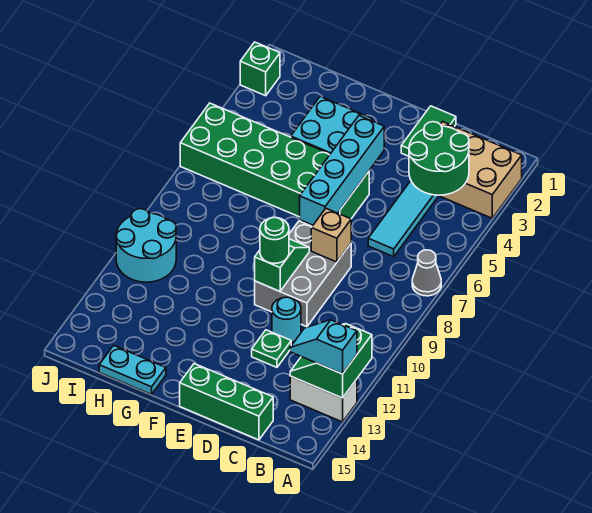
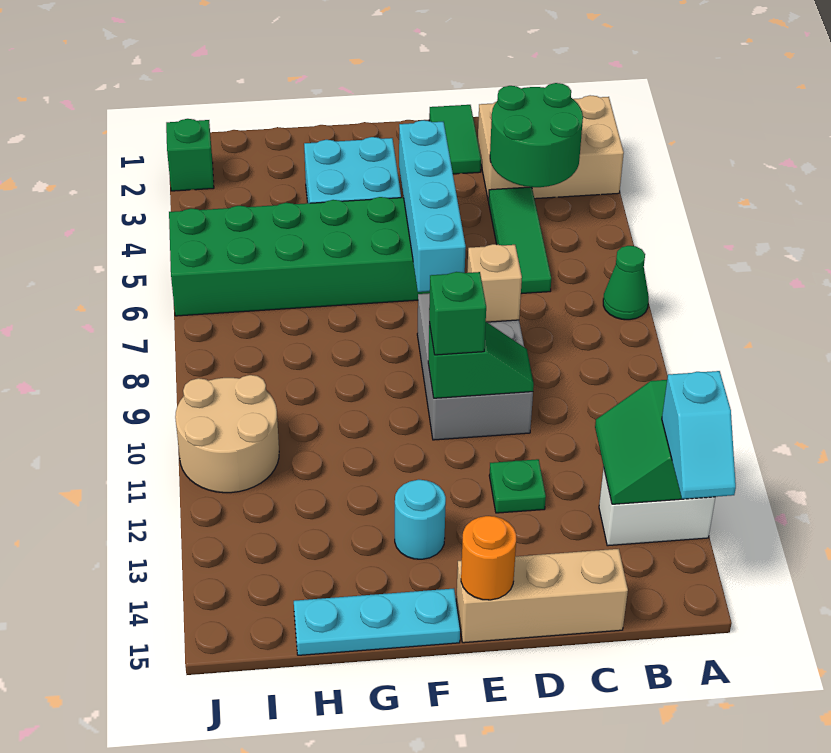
grey cone A7 level 1 -> green cone A7 level 1
cyan slope A13:B13 level 3 top A -> cyan slope A13:A14 level 3 top 13
cyan tile C4:C6 level 1 -> green tile C4:C6 level 1
green brick C15:E15 level 1 -> tan brick C15:E15 level 1
cyan round brick D11 level 1 -> cyan round brick F13 level 1
green slope E9:E10 level 2 top 10 -> green slope D10:E10 level 2 top E
green round brick E10 level 3 -> green brick E10 level 3
none -> orange round brick E15 level 2
cyan plate G15:H15 level 1 -> cyan plate F15:H15 level 1
cyan round brick I10:J11 level 1 -> tan round brick I10:J11 level 1

